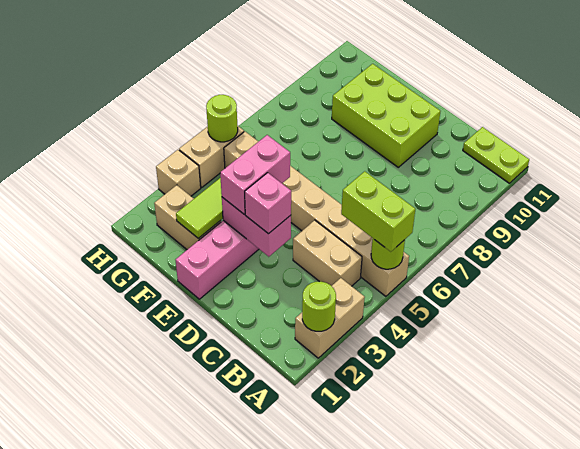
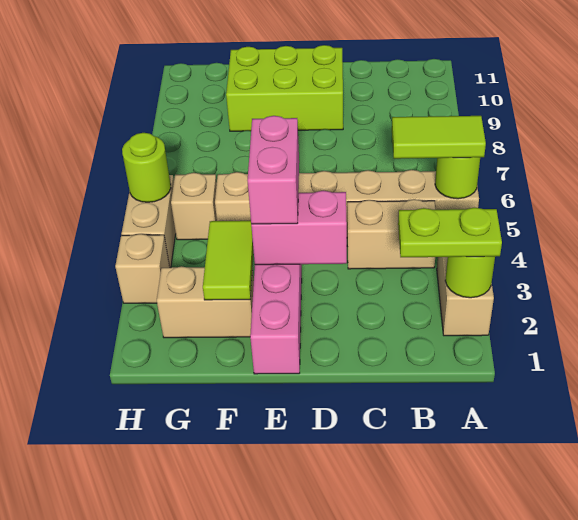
lime brick A5:B5 level 3 -> lime tile A5:B5 level 3
lime plate A11:B11 level 1 -> lime plate A2:B2 level 3
pink brick D3 level 3 -> none

